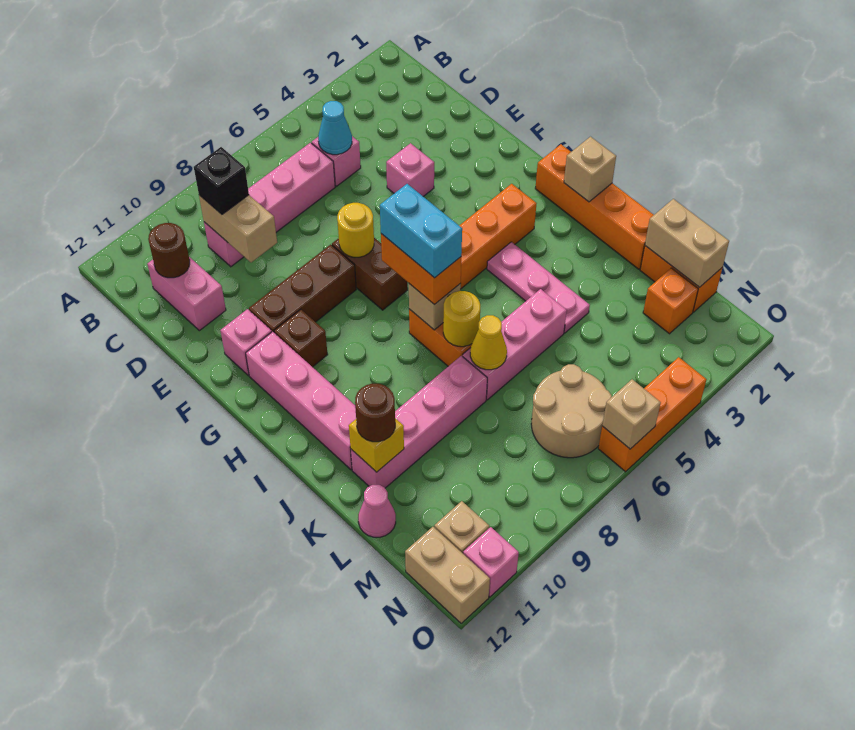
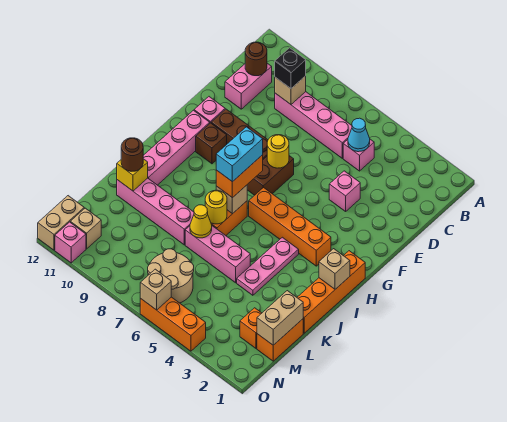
tan brick C9:D9 level 2 -> tan brick C9 level 2
pink cone L12 level 1 -> none

